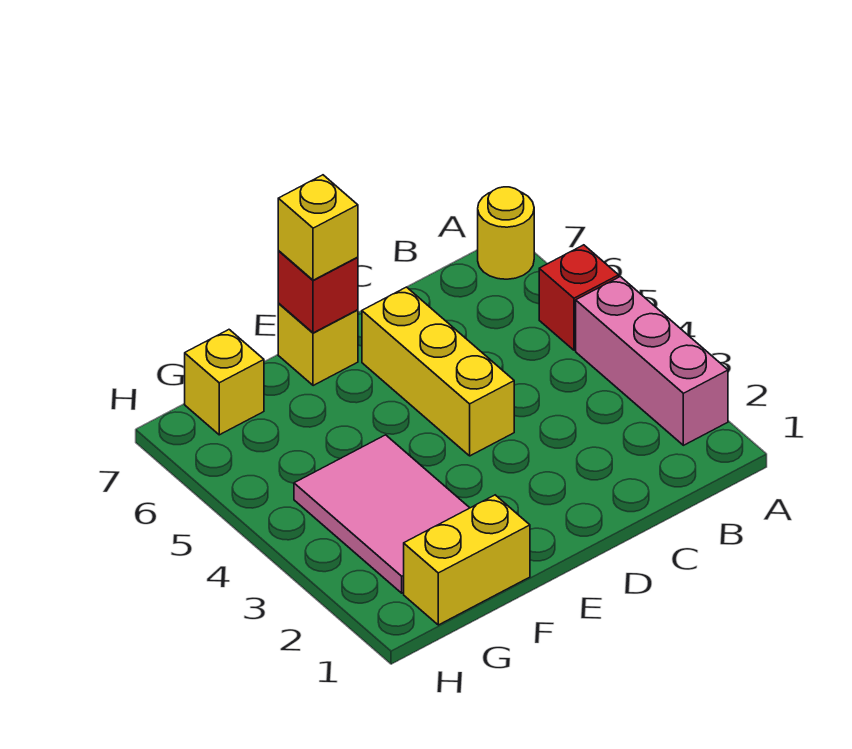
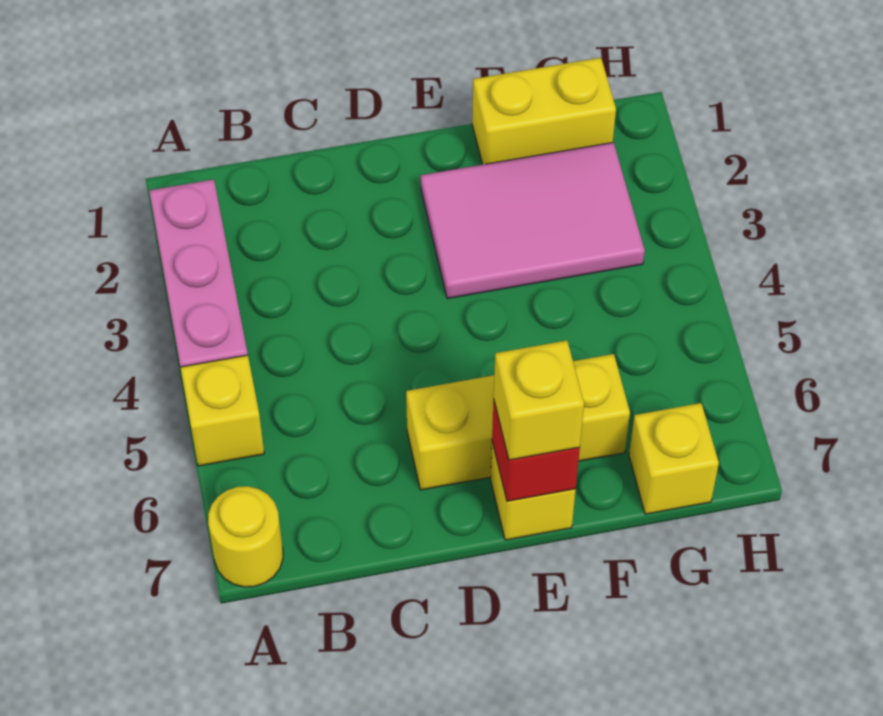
red brick A5 level 1 -> yellow brick A5 level 1
yellow brick D4:D6 level 1 -> yellow brick D6:F6 level 1
pink tile F2:G4 level 1 -> pink tile E2:G3 level 1

